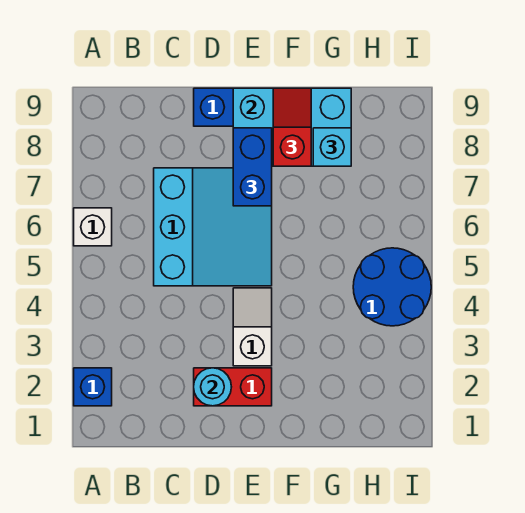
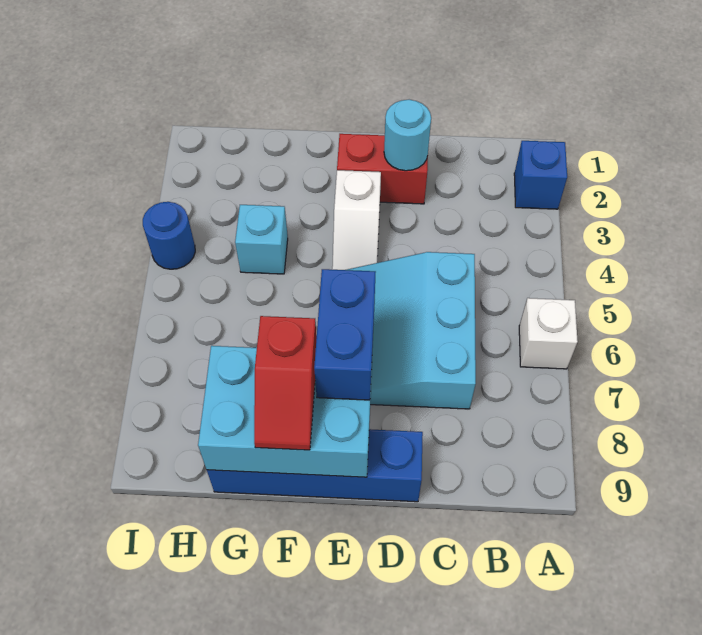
cyan brick G8 level 3 -> cyan brick G4 level 1
blue round brick H4:I5 level 1 -> blue round brick I4 level 1

